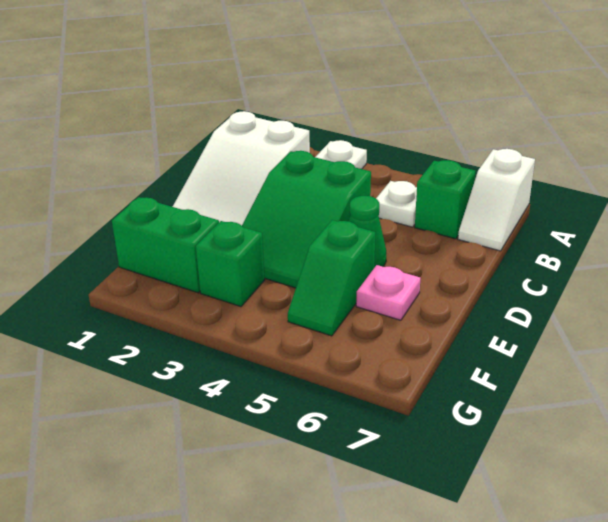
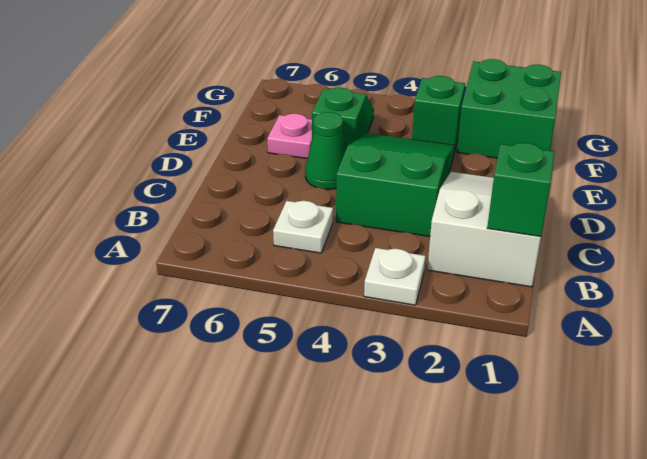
white slope A7:B7 level 1 top A -> none
green brick B6 level 1 -> green brick B1 level 2
green brick F1:F2 level 1 -> green brick F1:G2 level 1

